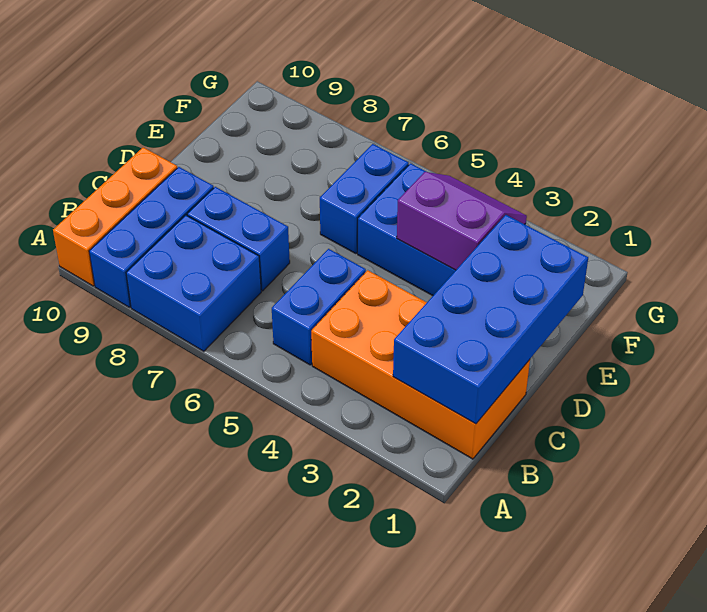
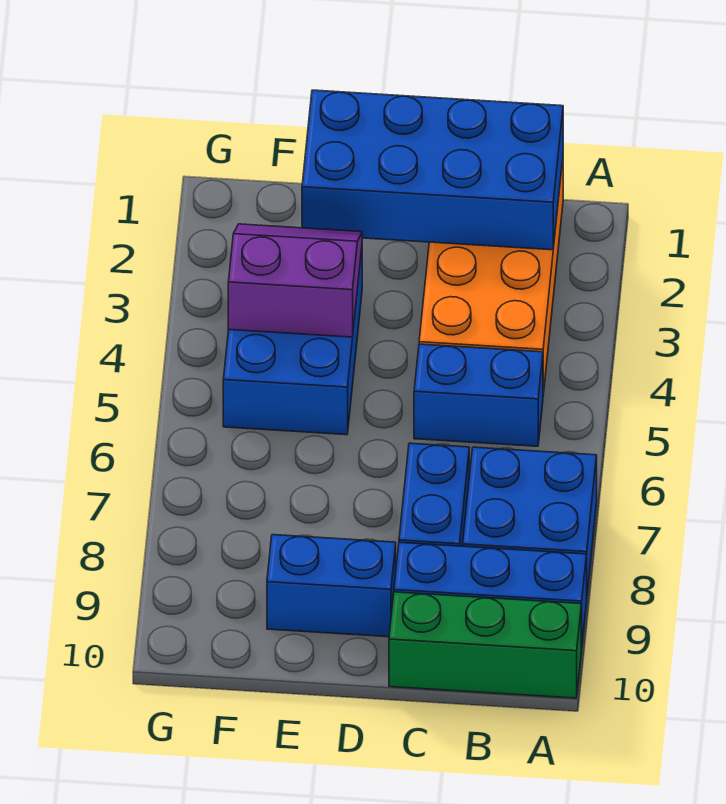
orange brick A10:C10 level 1 -> green brick A10:C10 level 1
purple slope E3:F4 level 2 top E -> purple slope E3:F4 level 2 top 4
blue brick E6:F6 level 1 -> blue brick D9:E9 level 1

